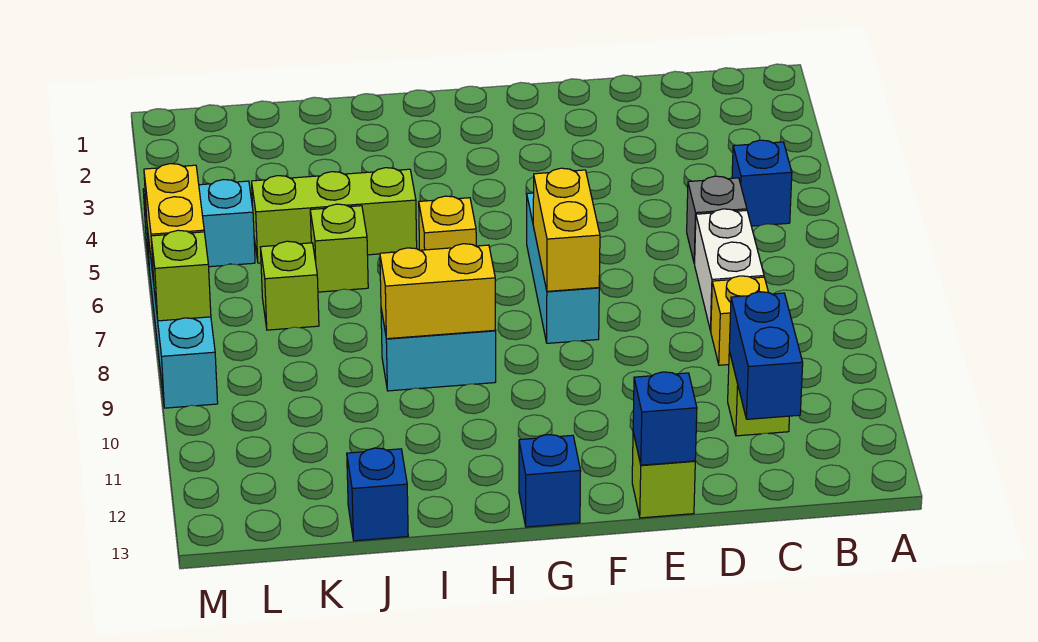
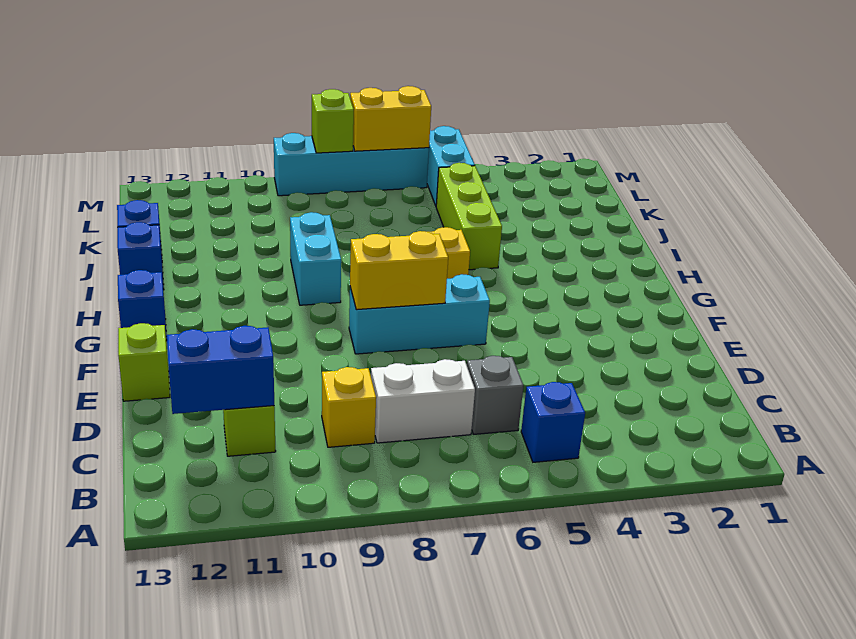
blue brick E13 level 2 -> blue brick I13 level 1
yellow brick H9:I9 level 2 -> none
lime brick J6 level 1 -> none
lime brick K7 level 1 -> none

